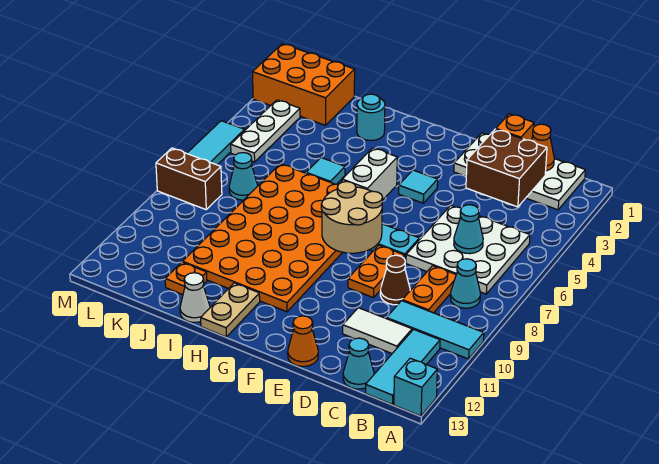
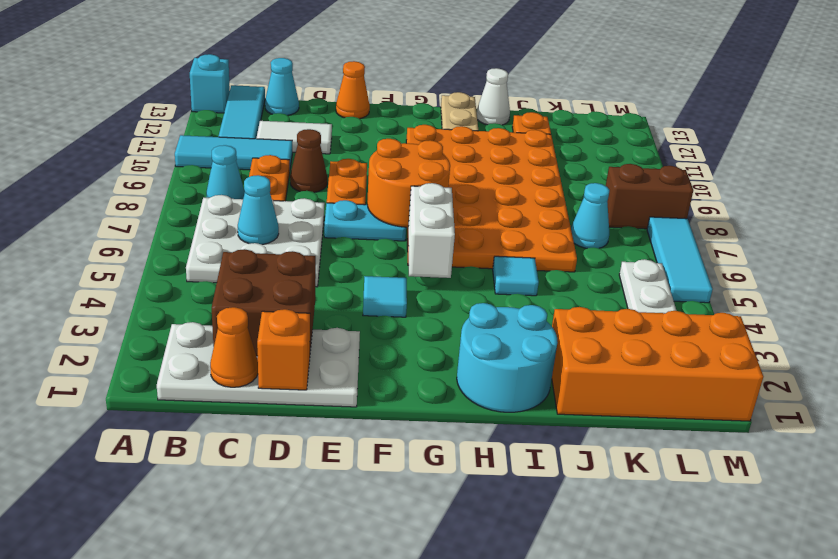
tan round brick F7:G8 level 2 -> orange round brick F7:G8 level 2
cyan round brick I2 level 1 -> cyan round brick H1:I2 level 1
orange brick K1:M2 level 1 -> orange brick J1:M2 level 1

